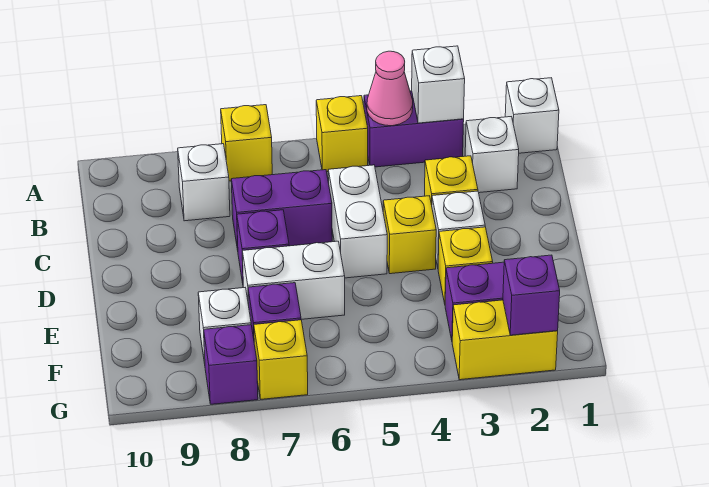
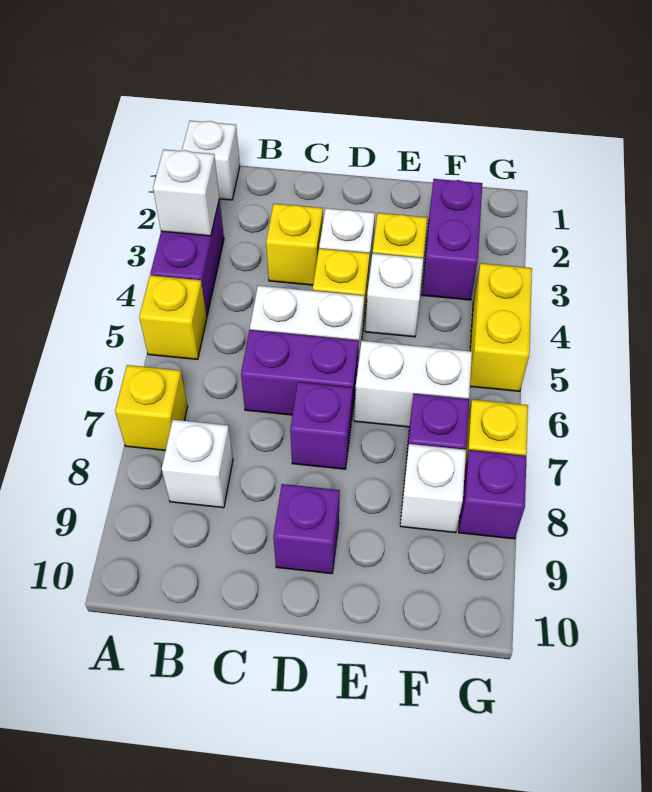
pink cone A4 level 2 -> none
white brick B2 level 1 -> white brick E4 level 1
purple brick C6:C7 level 1 -> purple brick C6:D6 level 1
white brick E6:E7 level 1 -> white brick E6:F6 level 1
yellow brick G2:G3 level 1 -> yellow brick G4:G5 level 1
purple brick G2 level 2 -> purple brick D9 level 1

